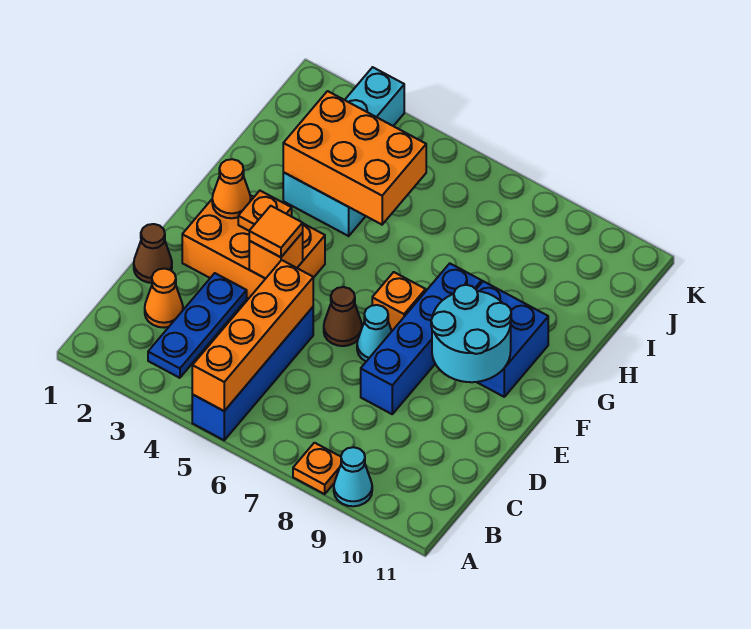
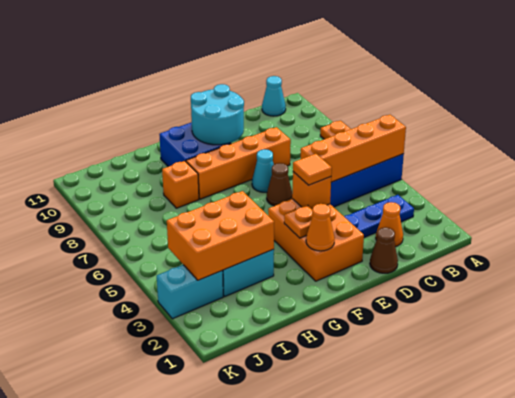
cyan cone A9 level 1 -> cyan cone B11 level 1
blue brick D8:G8 level 1 -> orange brick D8:G8 level 1
orange brick F7 level 1 -> orange brick H8 level 1
orange brick H3:I5 level 2 -> orange brick H3:J4 level 2

